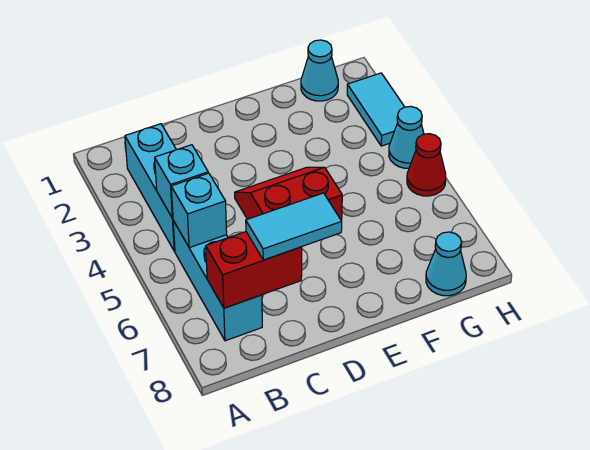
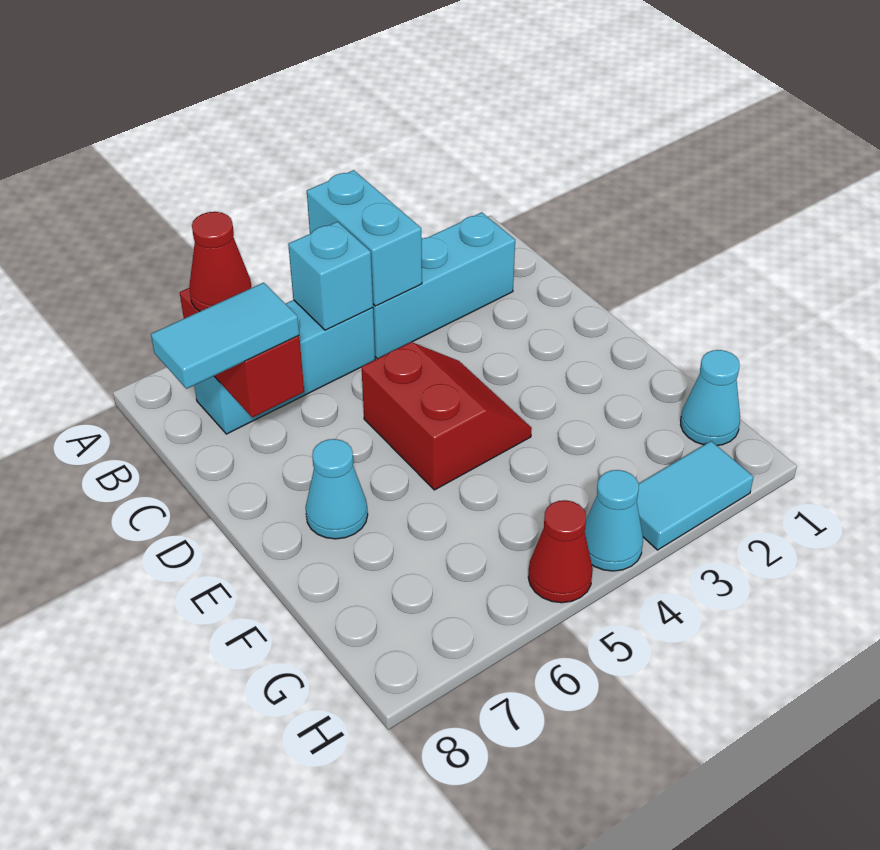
cyan brick B4 level 2 -> cyan brick A4:B4 level 2
none -> red cone B7 level 3
cyan tile C7:D7 level 3 -> cyan tile C7:C8 level 3
cyan cone G8 level 1 -> cyan cone E7 level 1

